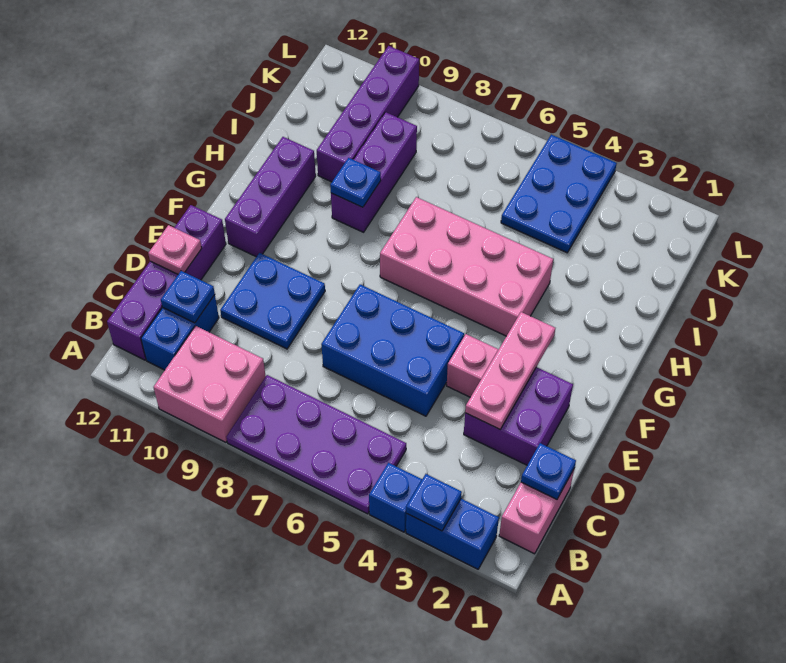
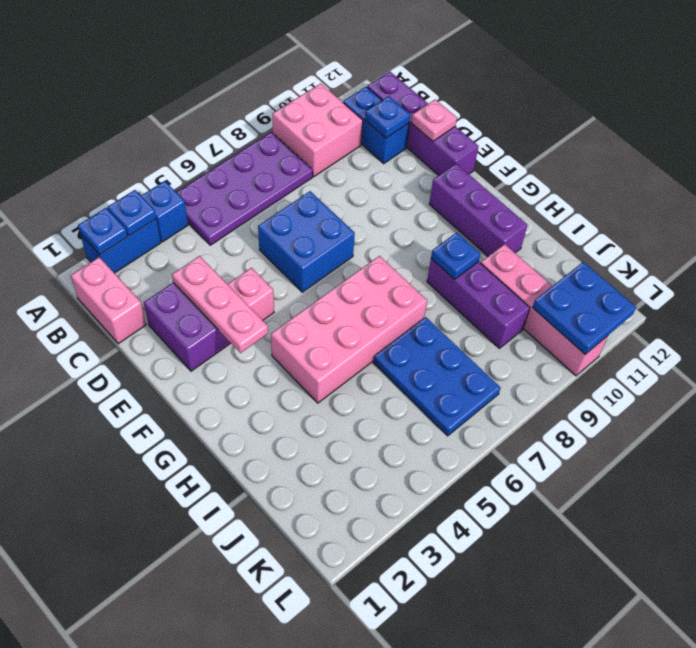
blue plate C1 level 2 -> blue plate A2 level 2
blue brick D5:E7 level 1 -> blue brick D6:E7 level 1
blue plate D9:E10 level 1 -> blue plate K10:L11 level 2
purple brick I10:L10 level 1 -> pink brick I10:L10 level 1
blue plate J4:L5 level 1 -> blue plate I6:K7 level 1

